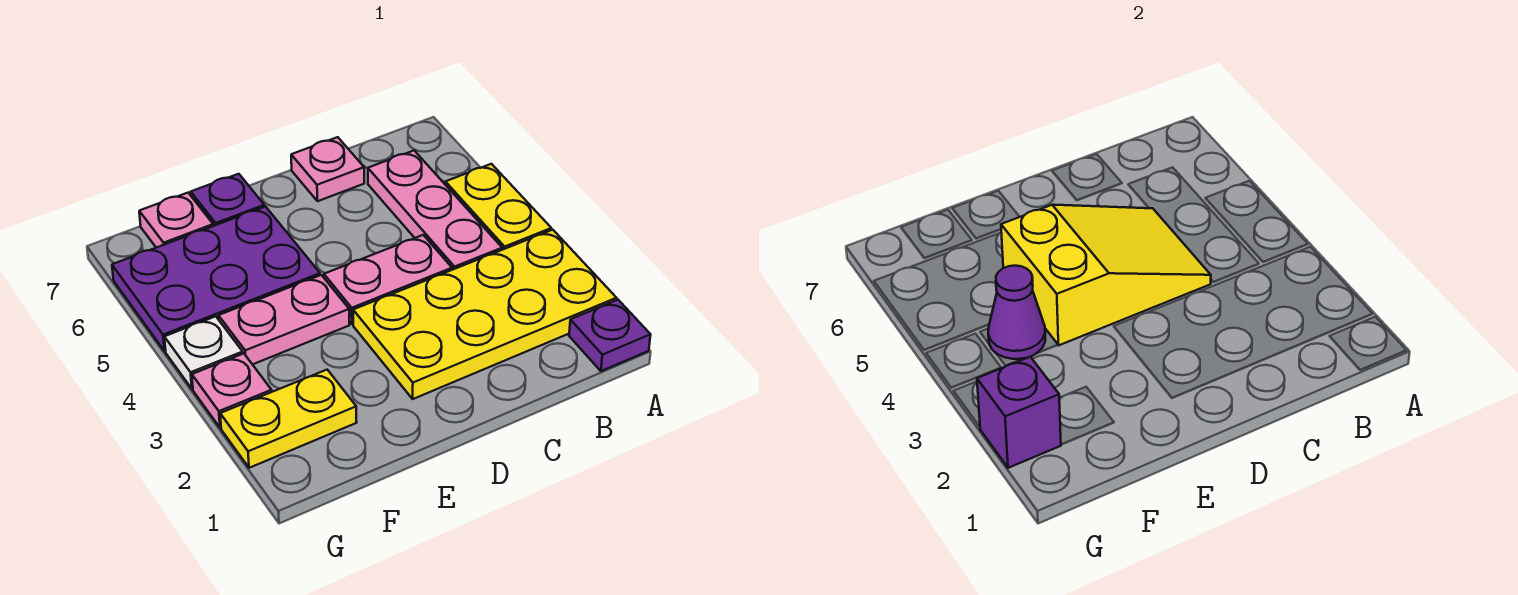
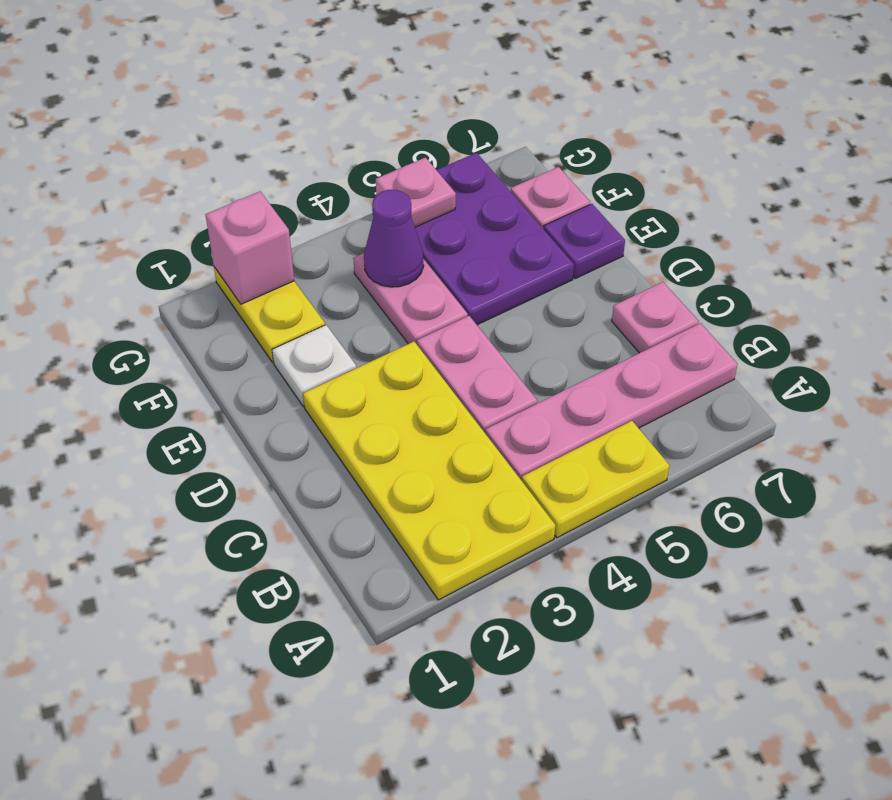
purple plate A1 level 1 -> none
pink plate B4:B6 level 1 -> pink plate B4:B7 level 1
yellow slope C4:E5 level 2 top E -> none
purple brick G2 level 2 -> pink brick G2 level 2
pink plate G3 level 1 -> pink plate G5 level 2
white plate G4 level 1 -> white plate E2 level 1

